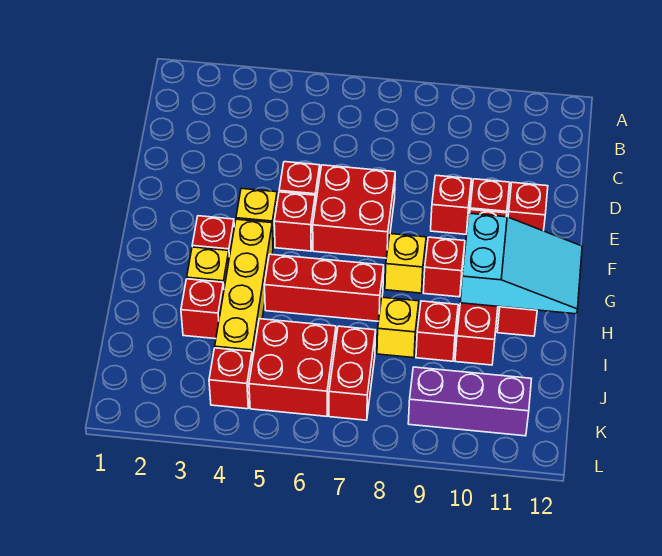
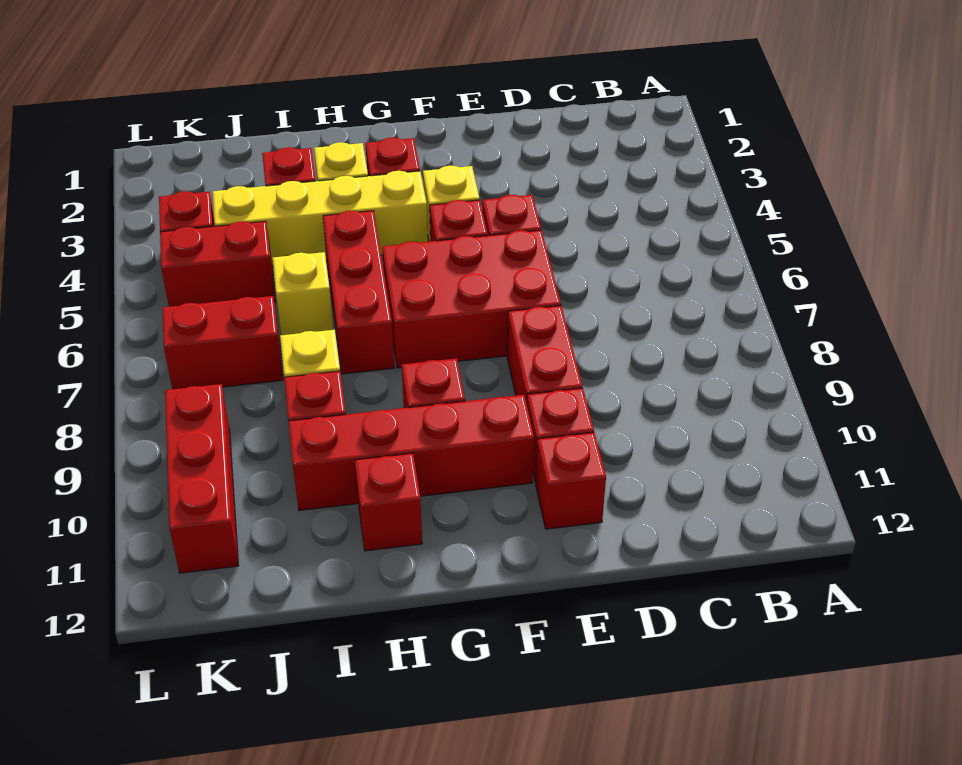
red brick E6:F7 level 1 -> red brick E6:G7 level 1
red brick E9 level 1 -> red brick E8:E9 level 1
yellow brick G8 level 1 -> yellow brick I6 level 1
cyan slope G10:H12 level 2 top 10 -> none
red brick J5:K6 level 1 -> red brick J5:K5 level 1
purple brick K9:K11 level 1 -> red brick K9:K11 level 1

